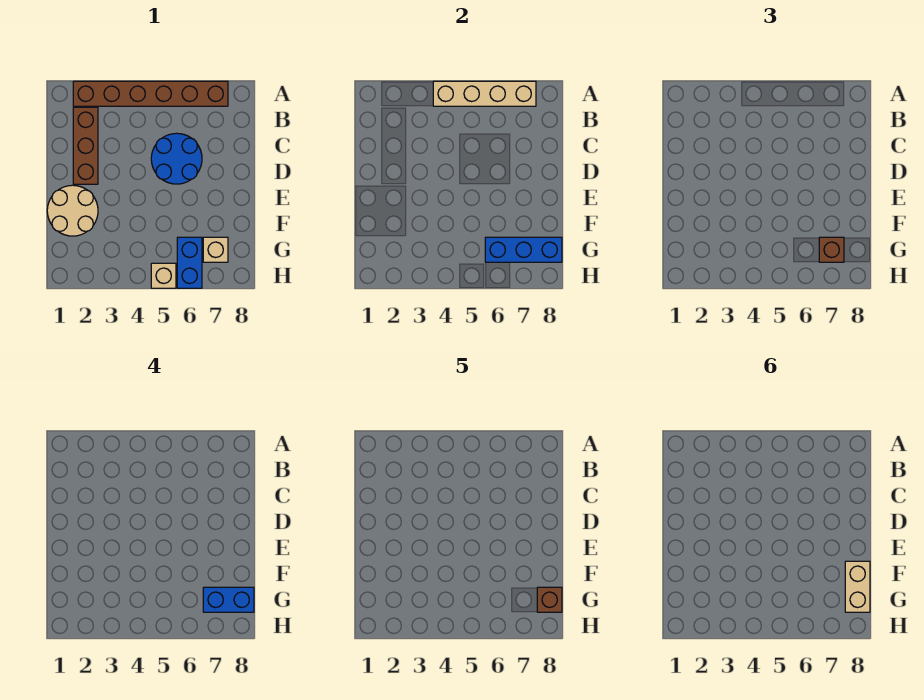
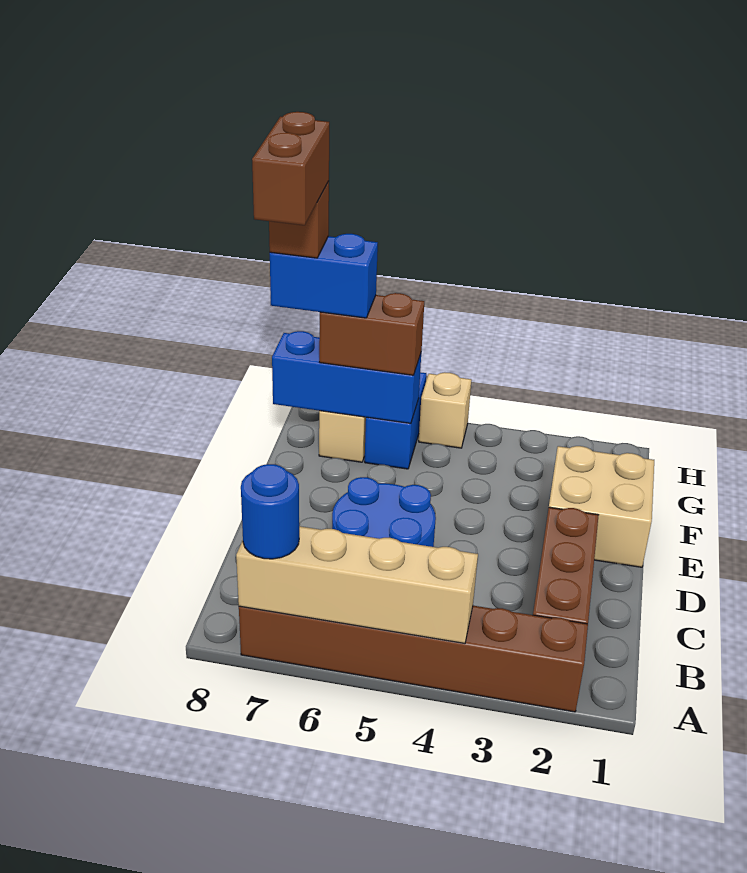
none -> blue round brick A7 level 3
tan round brick E1:F2 level 1 -> tan brick E1:F2 level 1
tan brick F8:G8 level 6 -> brown brick F8:G8 level 6
brown brick G7 level 3 -> brown brick G6:G7 level 3

